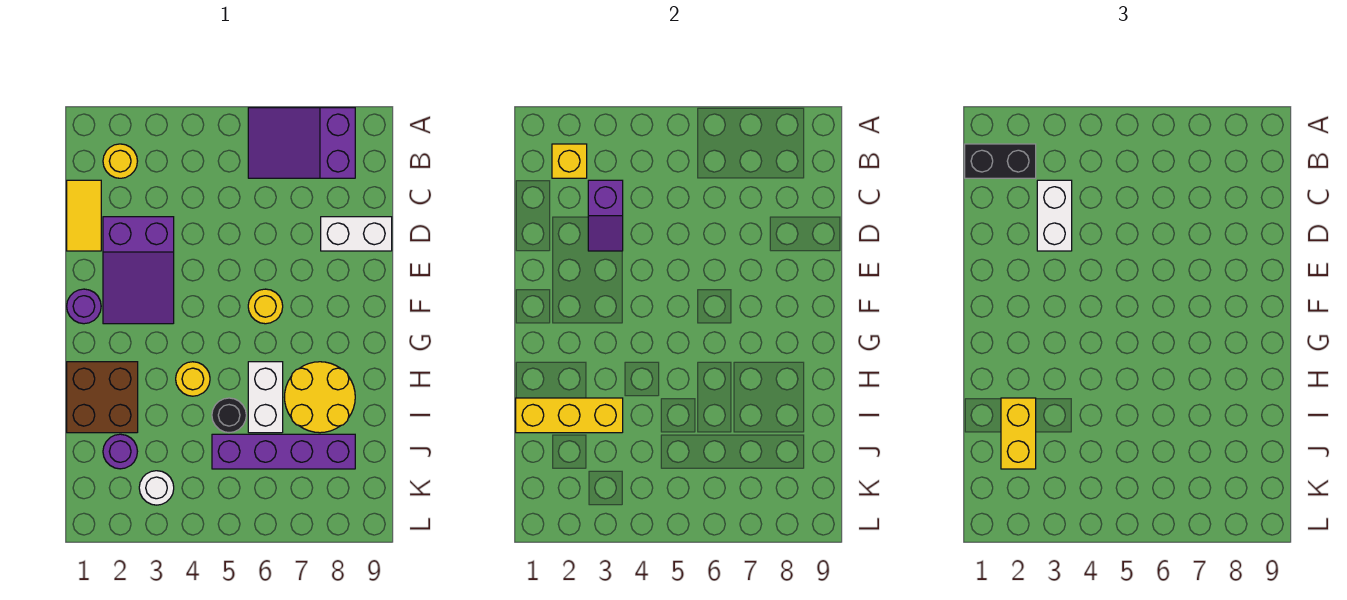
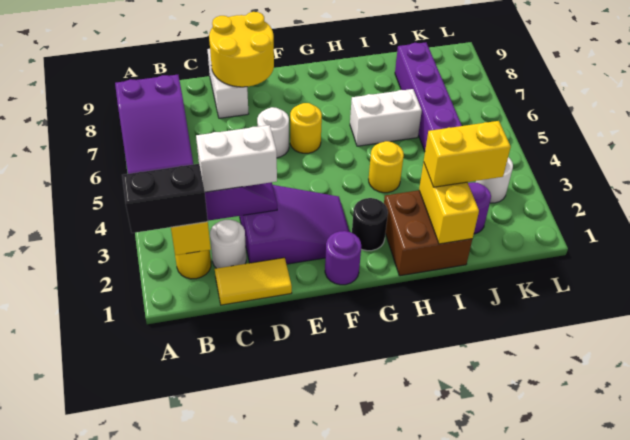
black brick B1:B2 level 3 -> black brick A2:B2 level 3
none -> white round brick C2 level 1
none -> white round brick E6 level 1
yellow round brick H7:I8 level 1 -> yellow round brick D8:E9 level 2
yellow brick I1:I3 level 2 -> yellow brick I1:I2 level 2
black round brick I5 level 1 -> black round brick G2 level 1

